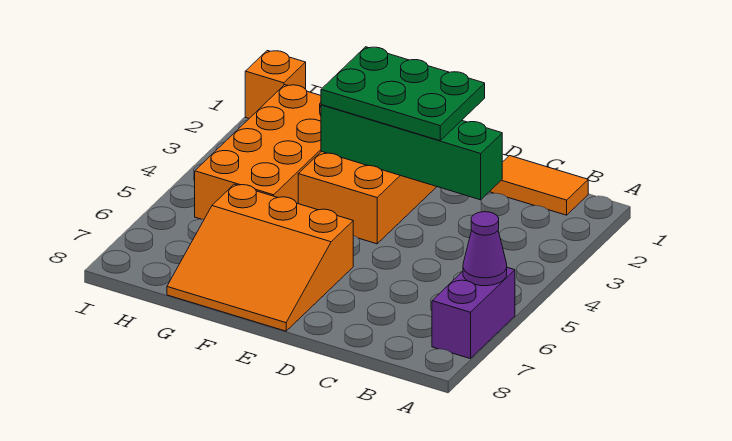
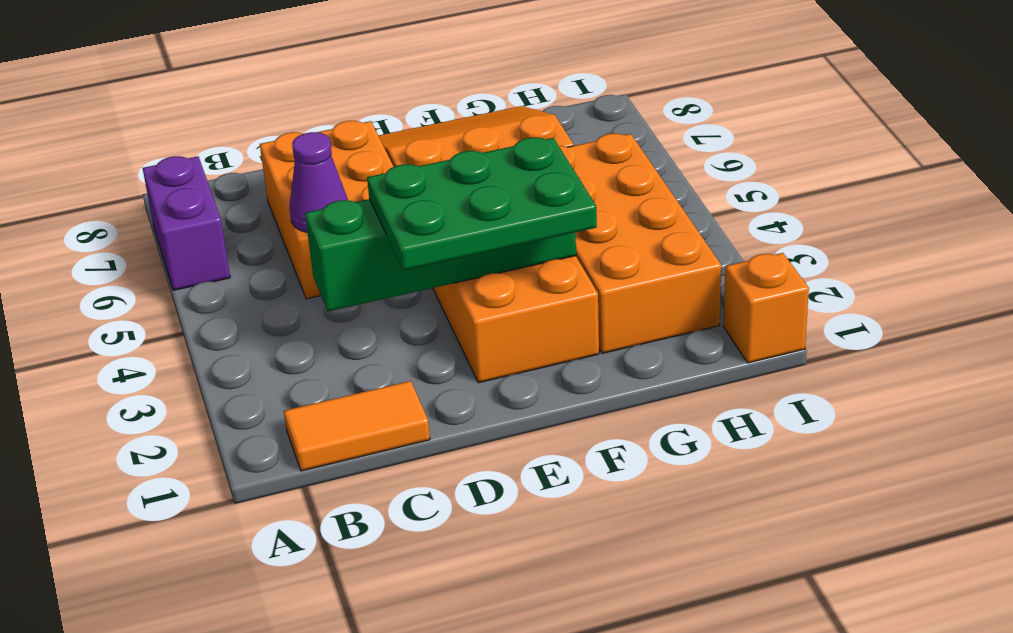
purple cone A6 level 2 -> purple cone C5 level 2
none -> orange brick C5:D7 level 1

